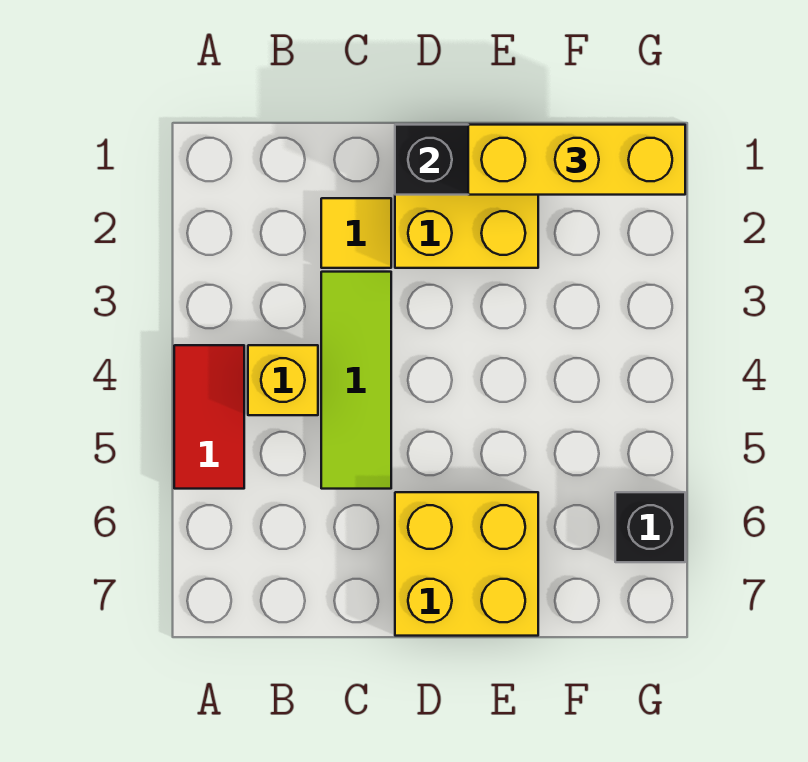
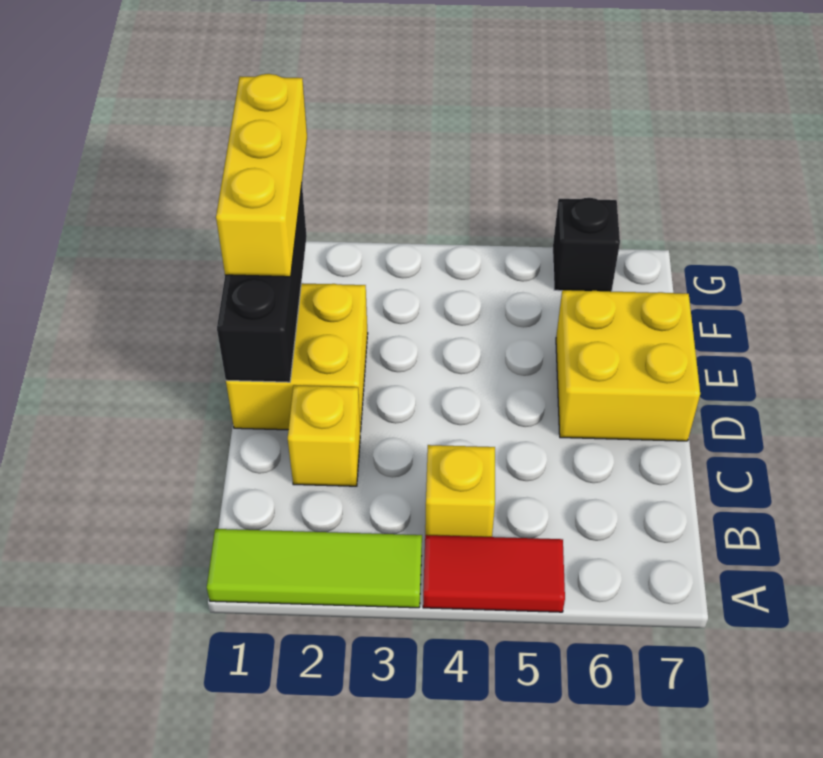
yellow tile C2 level 1 -> yellow brick C2 level 1
lime tile C3:C5 level 1 -> lime tile A1:A3 level 1

